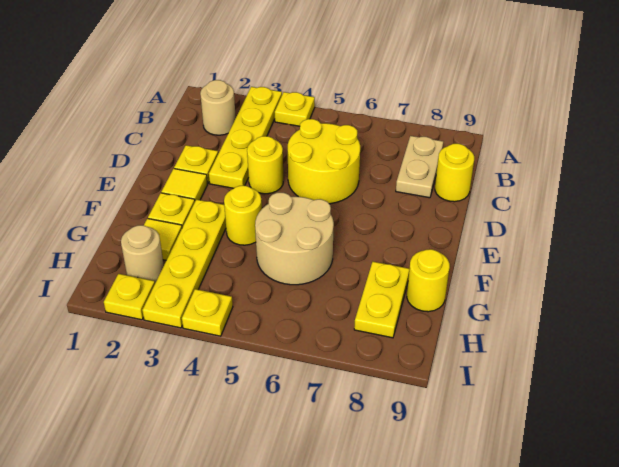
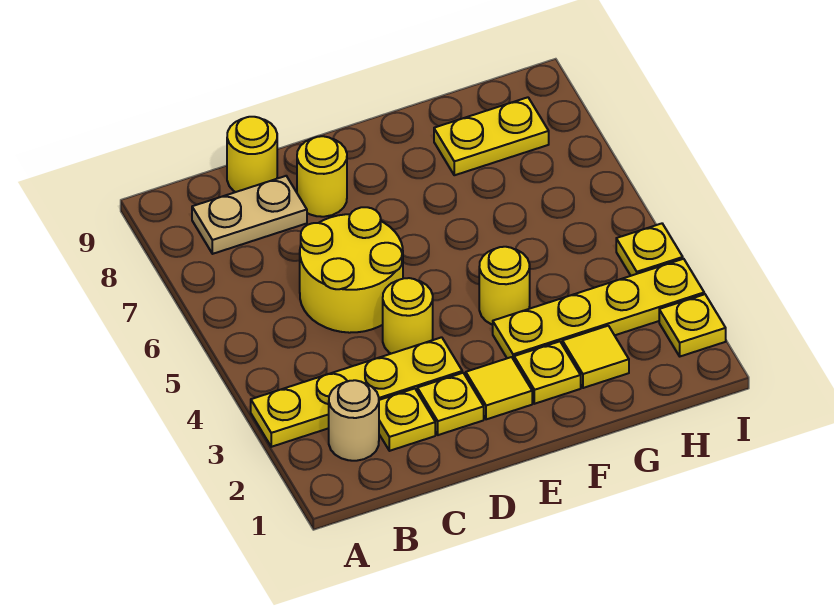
yellow plate A4 level 1 -> yellow plate C2 level 1
tan round brick F5:G6 level 1 -> none
yellow round brick G9 level 1 -> yellow round brick D8 level 1
tan round brick H2 level 1 -> none

